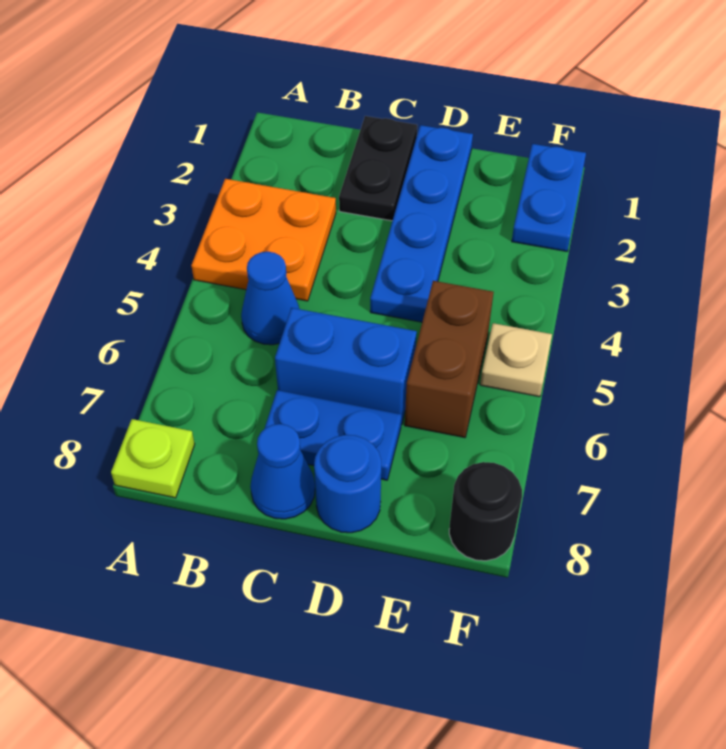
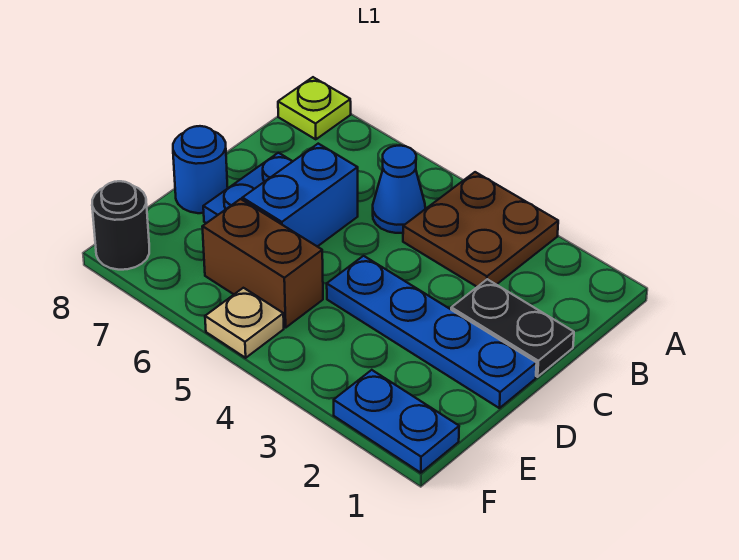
orange plate A3:B4 level 1 -> brown plate A3:B4 level 1
blue cone C8 level 1 -> none

